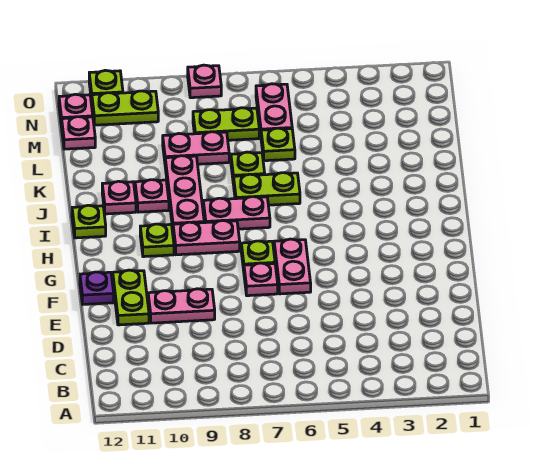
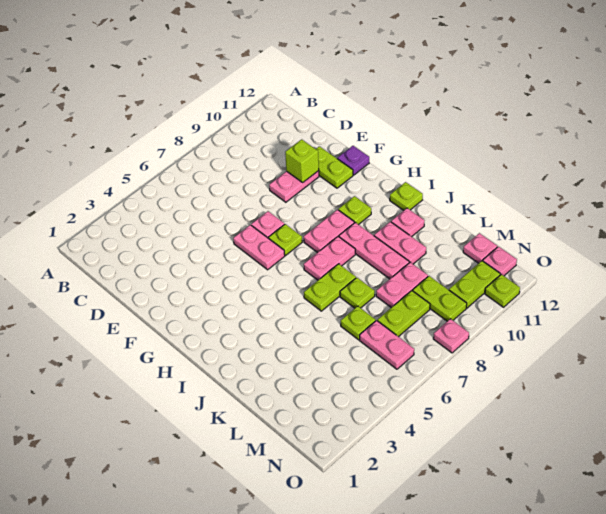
none -> lime brick E10 level 2
pink plate J10 level 1 -> pink plate J10:K10 level 1
none -> lime plate M9:N9 level 1

